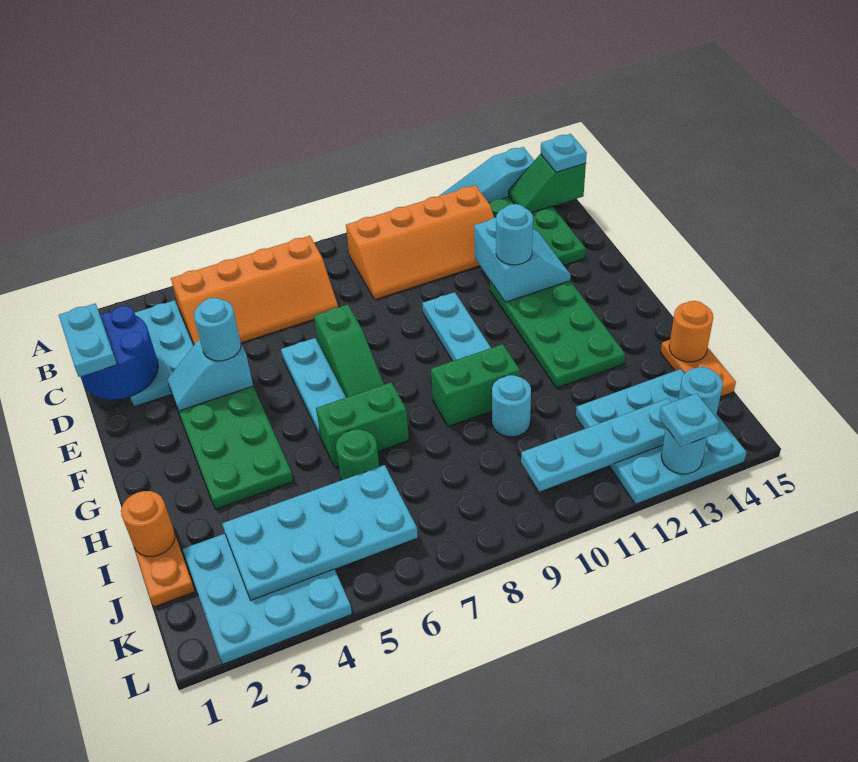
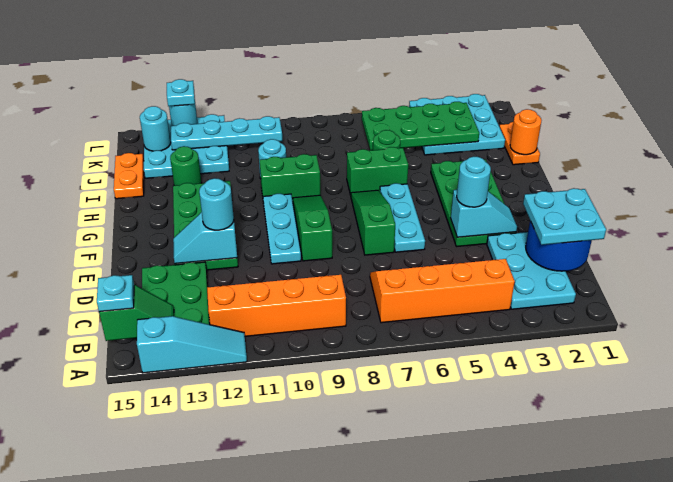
cyan plate C1:D1 level 3 -> cyan plate C1:D2 level 3
cyan slope D12:E13 level 2 top 12 -> cyan slope E12:E13 level 2 top 12
none -> green slope E9:G9 level 1 top E
none -> green round brick I13 level 1
orange round brick I15 level 2 -> none
cyan plate J3:K6 level 2 -> green plate J3:K6 level 2

